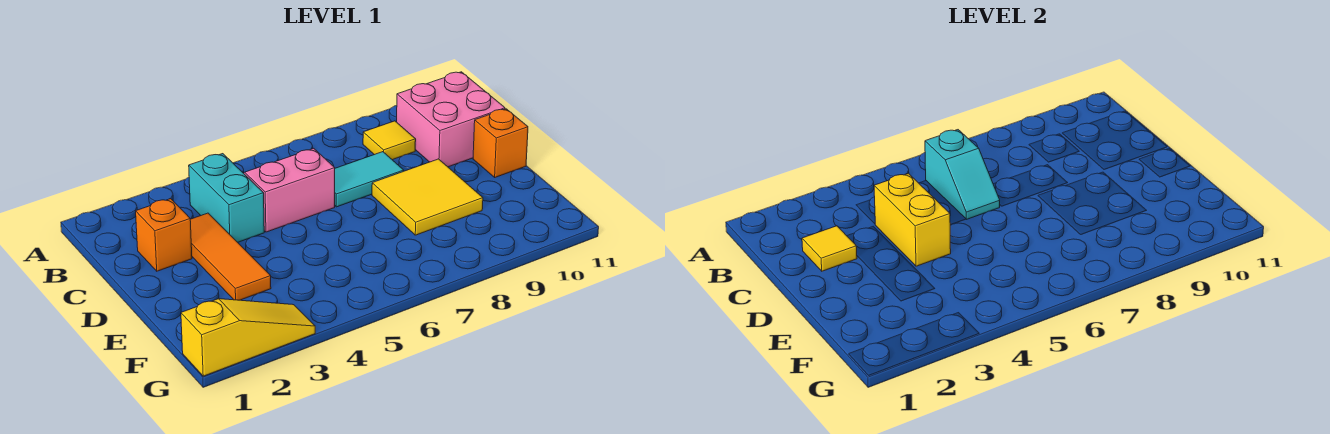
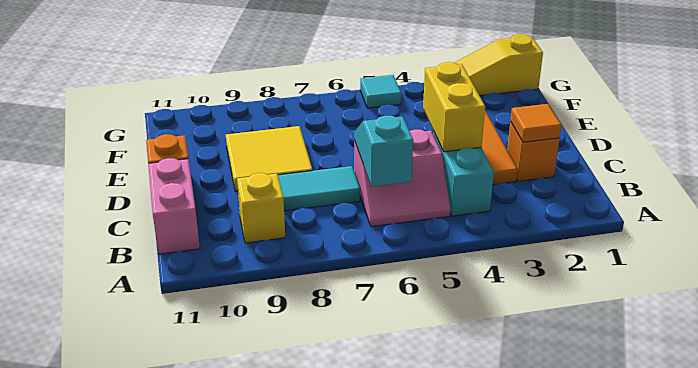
yellow tile B9 level 1 -> yellow brick B9 level 1
pink brick B10:C11 level 1 -> pink brick B11:C11 level 1
yellow tile C2 level 2 -> orange tile C2 level 2
none -> cyan tile G5 level 1

